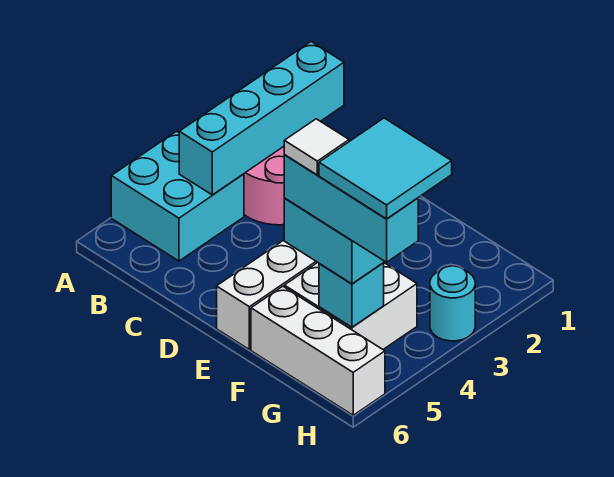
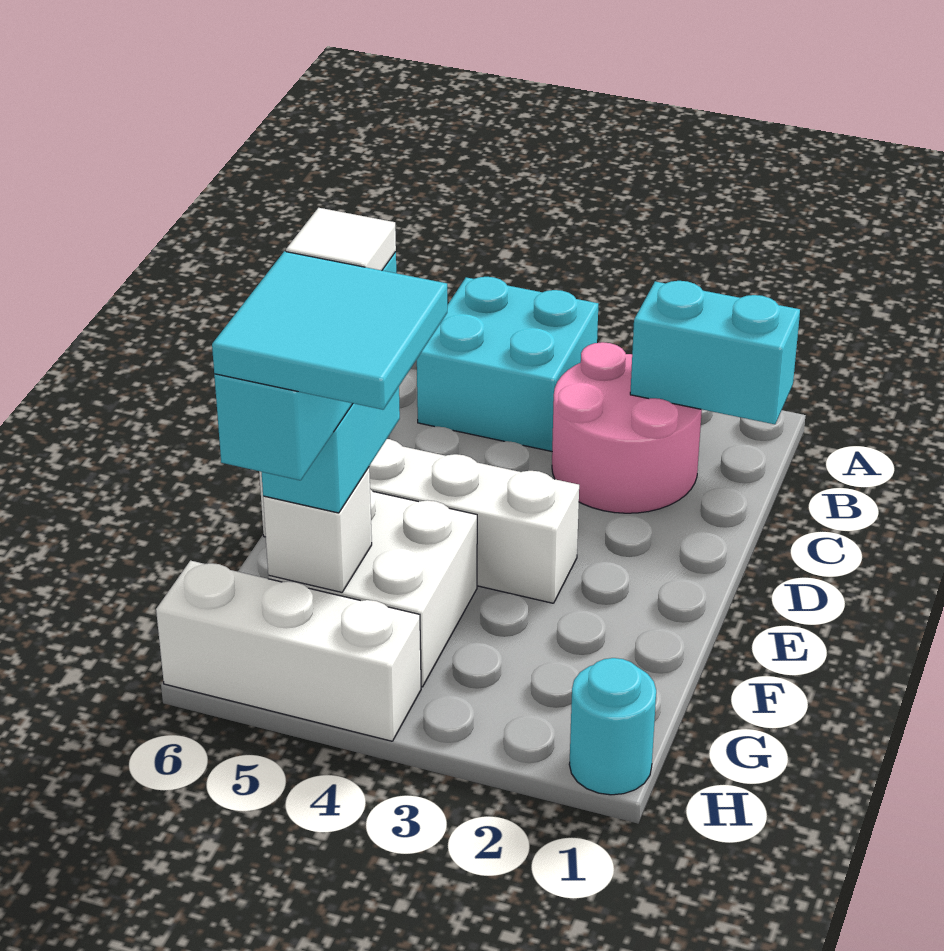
cyan brick B1:B4 level 2 -> cyan brick B1:B2 level 2
white brick F6:H6 level 1 -> white brick H4:H6 level 1
cyan brick G5 level 2 -> white brick G5 level 2
cyan round brick H3 level 1 -> cyan round brick H1 level 1

